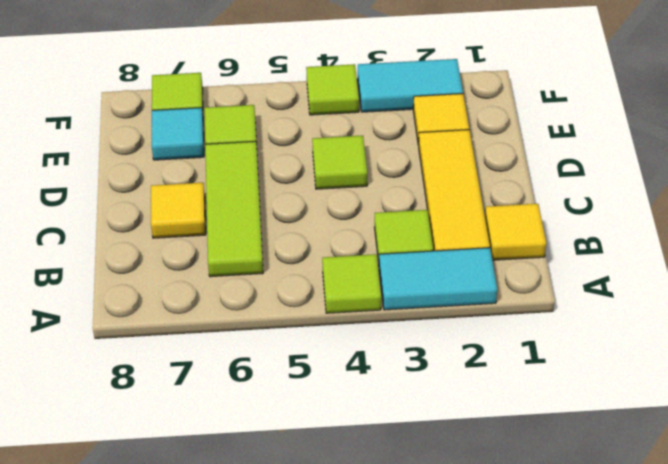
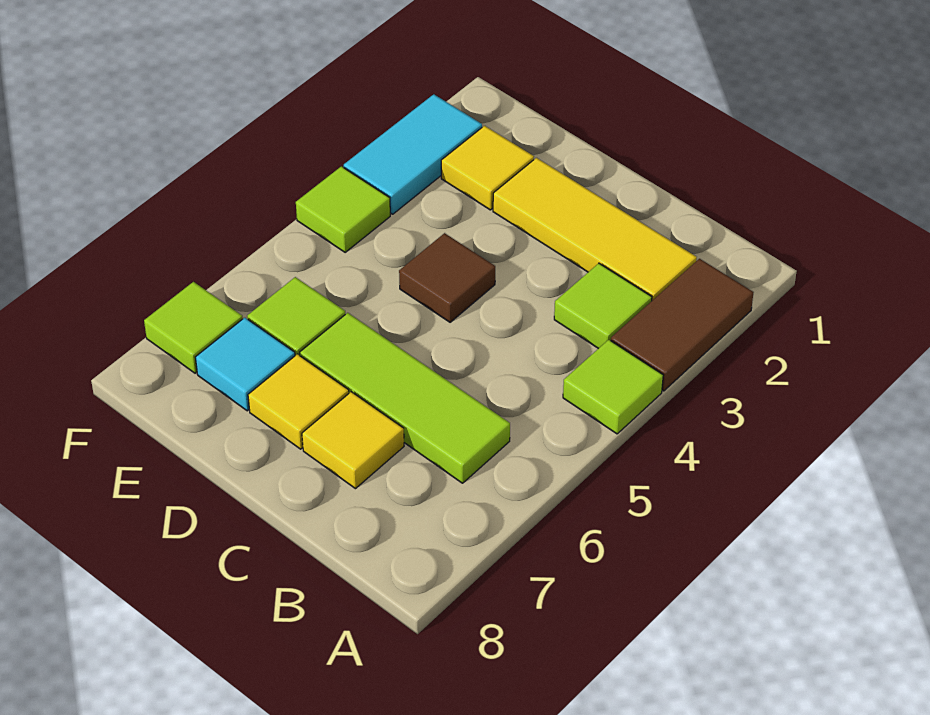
cyan tile A2:A3 level 1 -> brown tile A2:A3 level 1
yellow tile B1 level 1 -> yellow tile D7 level 1
lime tile D4 level 1 -> brown tile D4 level 1

